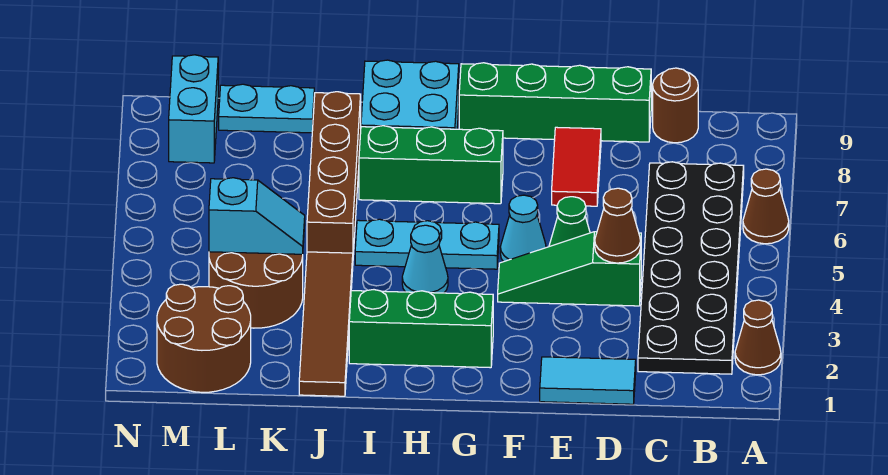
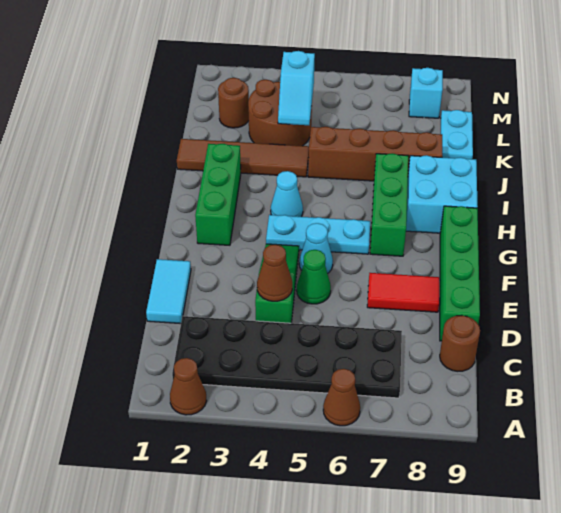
cyan plate G5:I5 level 1 -> cyan plate G4:G6 level 1
brown round brick L1:M2 level 1 -> brown round brick L2 level 1
cyan brick M8:M9 level 1 -> cyan brick M8 level 1

